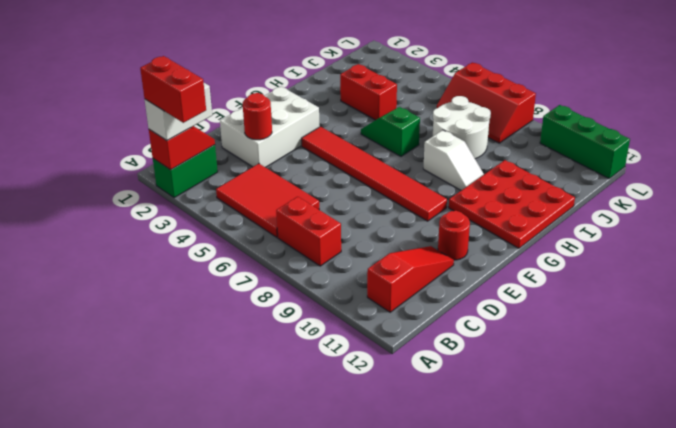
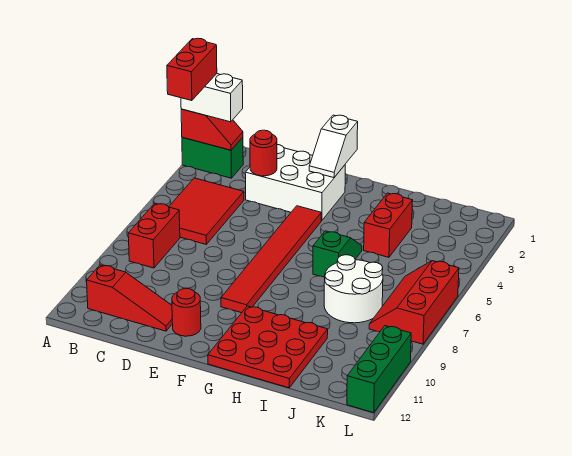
white slope H8:H9 level 1 top 8 -> white slope F1:F2 level 2 top 1

